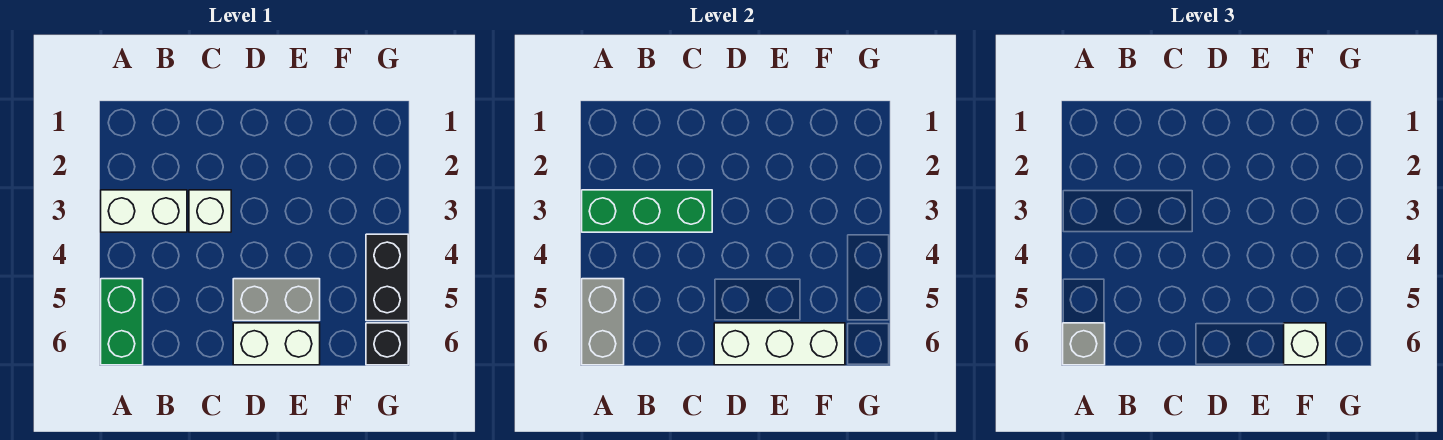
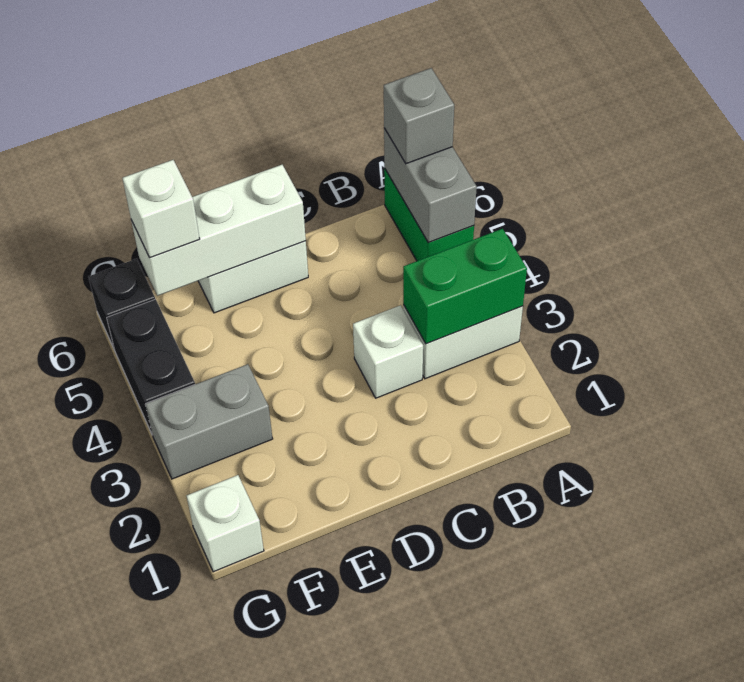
green brick A3:C3 level 2 -> green brick A3:B3 level 2
grey brick D5:E5 level 1 -> grey brick F3:G3 level 1
none -> white brick G1 level 1

